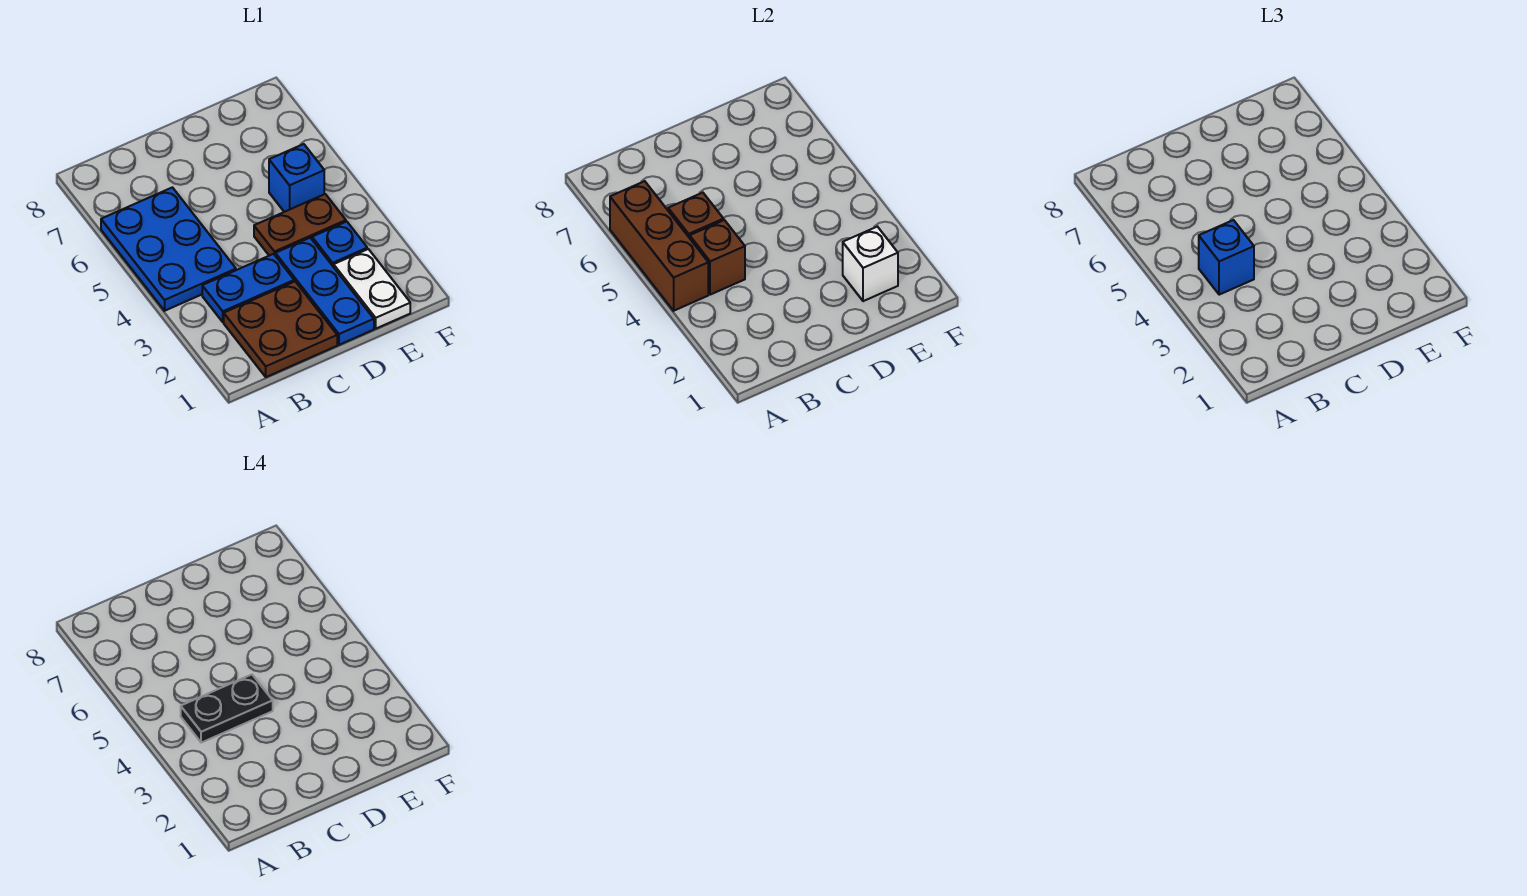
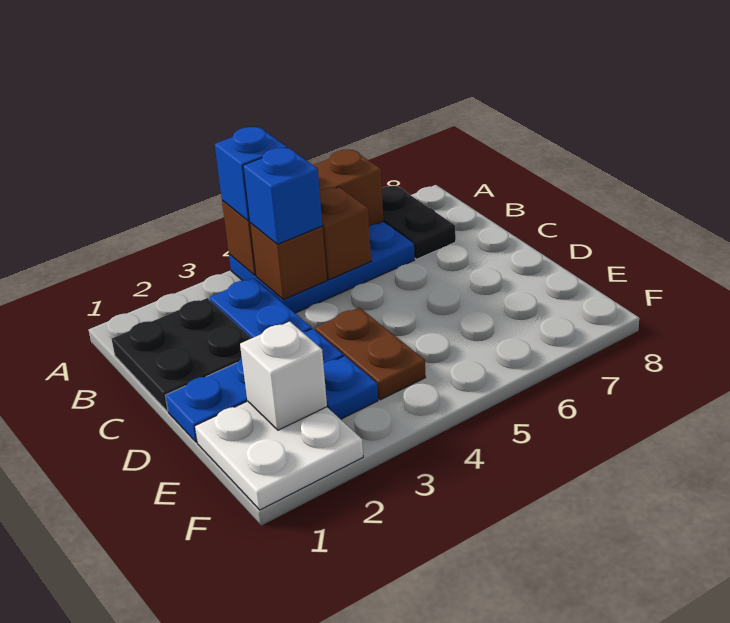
brown plate B1:C2 level 1 -> black plate B1:C2 level 1
black plate B4:C4 level 4 -> black plate A7:B7 level 1
white plate E1:E2 level 1 -> white plate E1:F2 level 1
blue brick E5 level 1 -> blue brick A4 level 3

